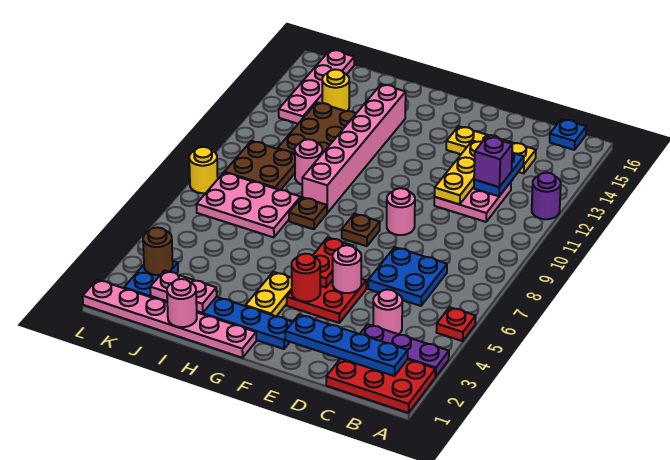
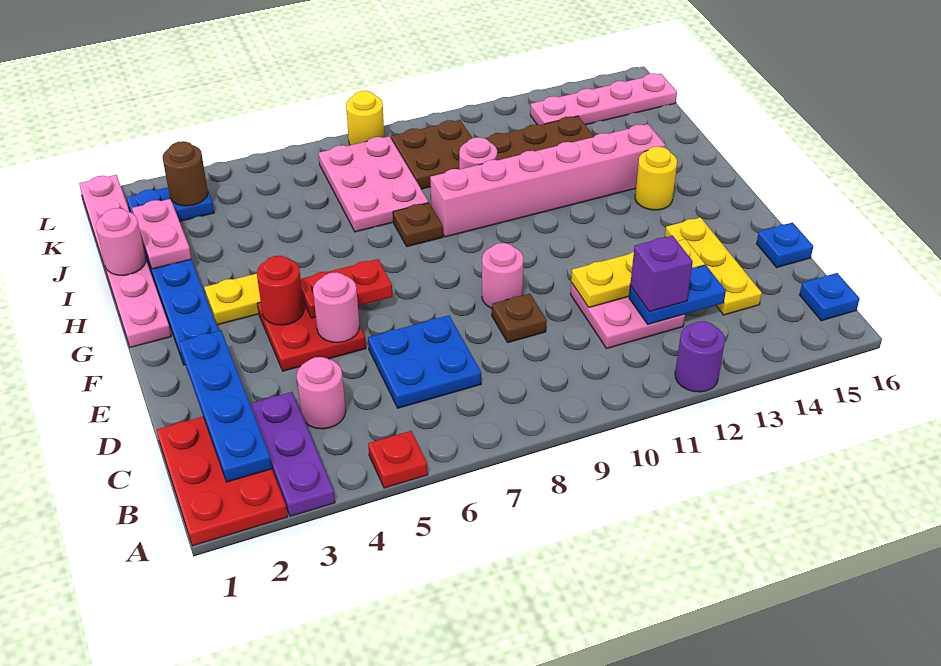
none -> blue plate D16 level 1
brown plate F8 level 1 -> brown plate D9 level 1
yellow round brick J14 level 1 -> yellow round brick G14 level 1

